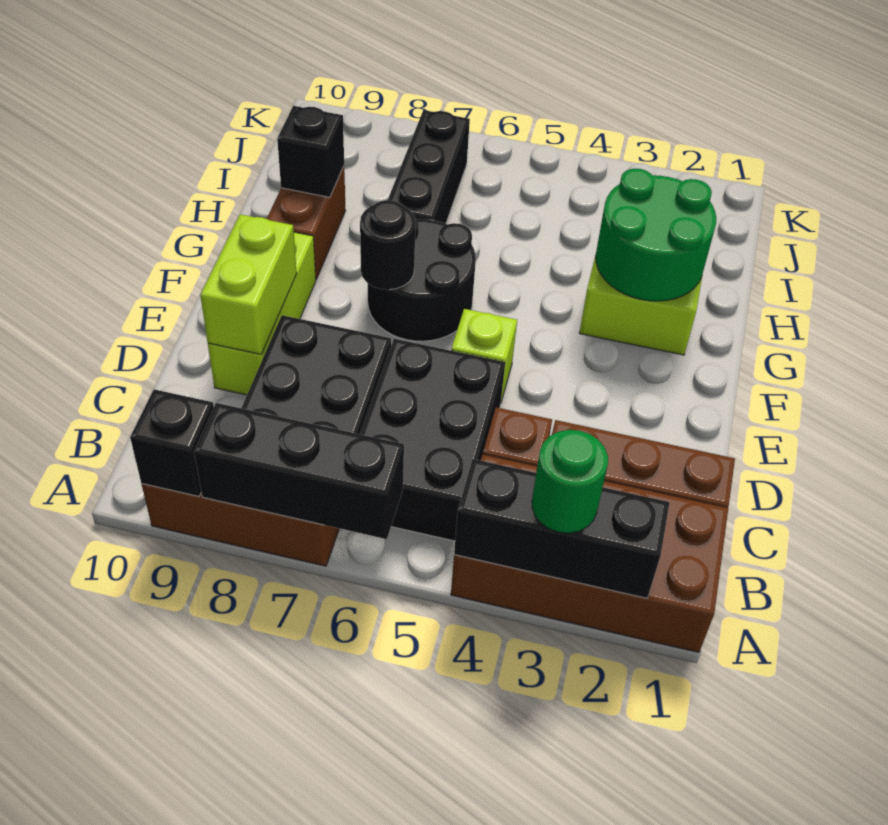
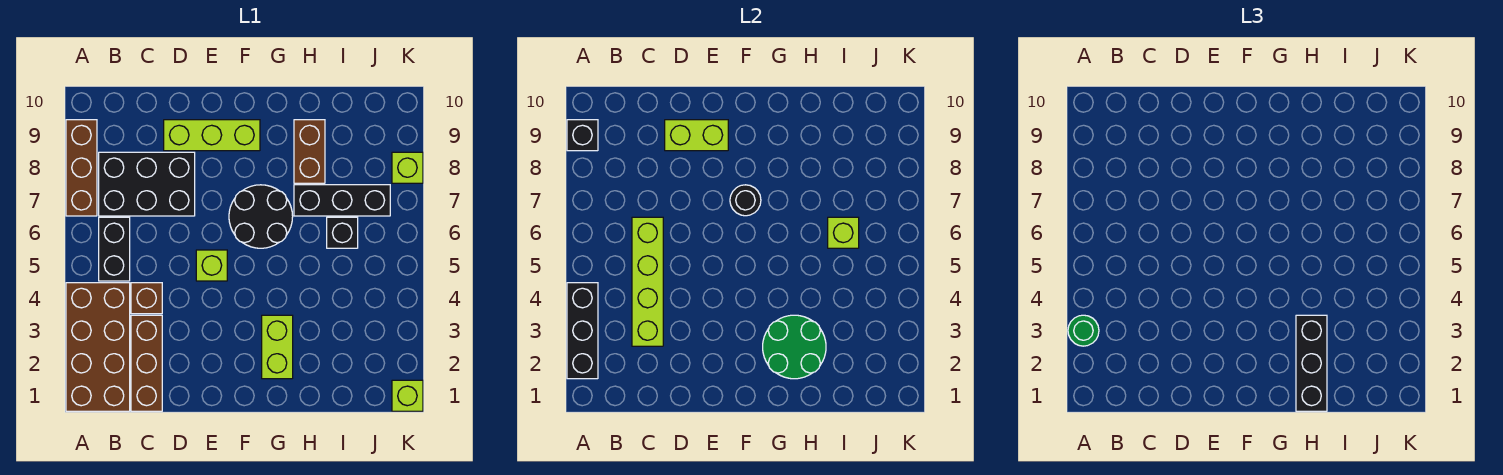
black brick A6:A8 level 2 -> black brick H1:H3 level 3
black brick B5:D6 level 1 -> black brick B5:B6 level 1
none -> lime brick C3:C6 level 2
brown brick G9:H9 level 1 -> brown brick H8:H9 level 1
black brick H9 level 2 -> black brick I6 level 1
none -> lime brick I6 level 2
none -> lime brick K1 level 1
none -> lime brick K8 level 1

